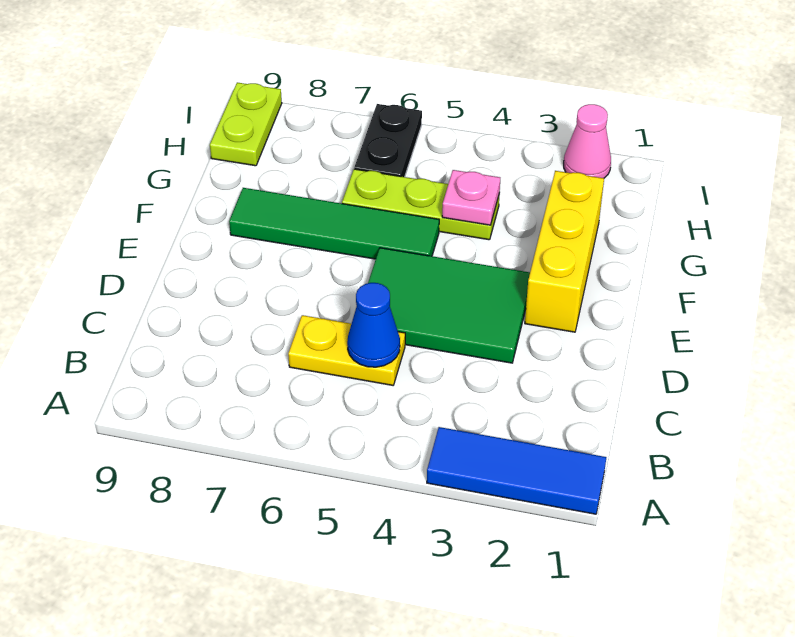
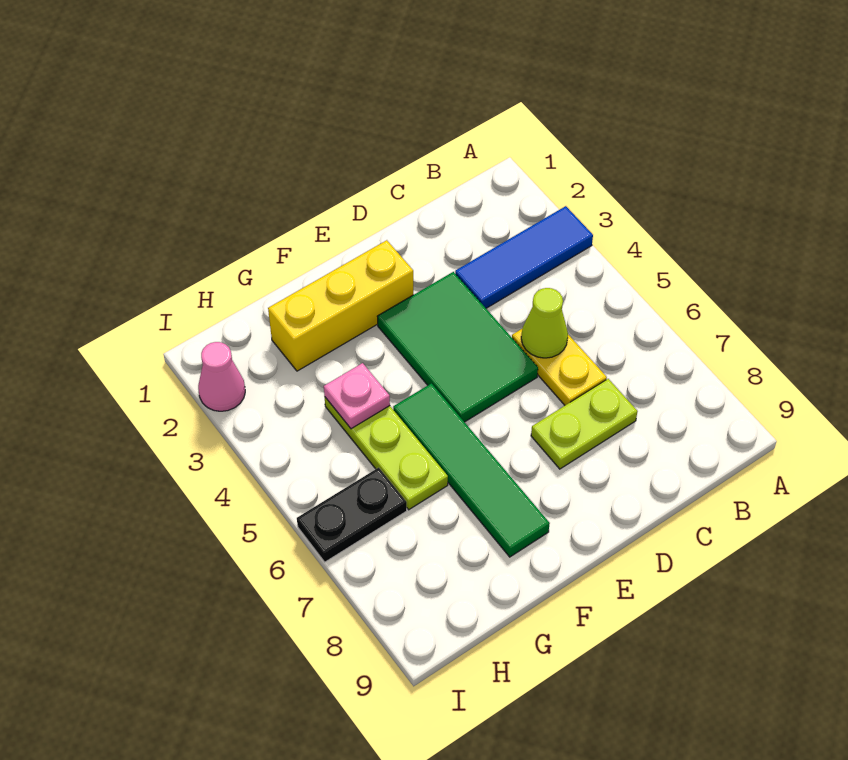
blue tile A1:A3 level 1 -> blue tile A3:C3 level 1
blue cone C5 level 2 -> lime cone C5 level 2
lime plate H9:I9 level 1 -> lime plate C7:D7 level 1

